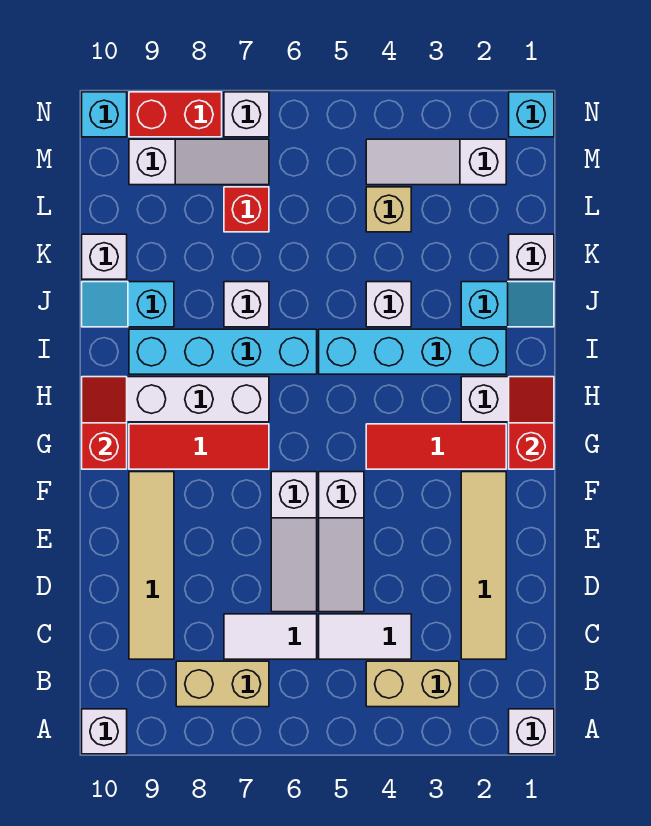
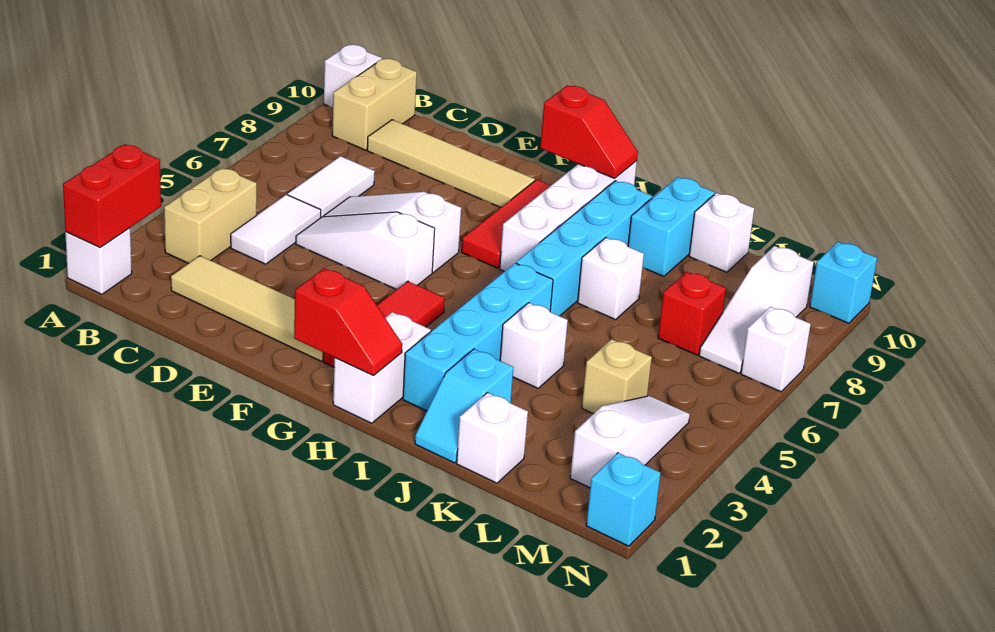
tan brick B7:B8 level 1 -> tan brick B9:B10 level 1
cyan slope J9:J10 level 1 top 9 -> cyan brick J9:J10 level 1
red brick N8:N9 level 1 -> red brick A1:A2 level 2

